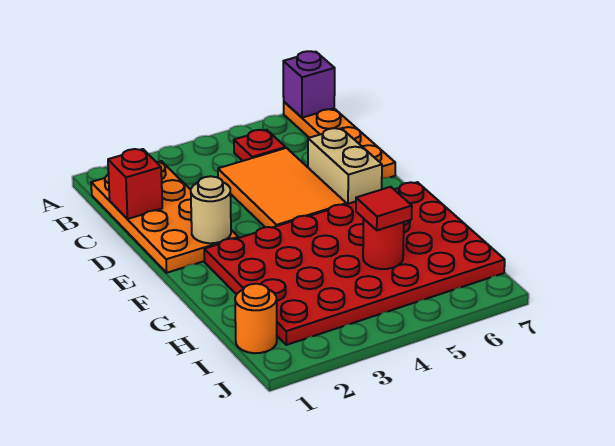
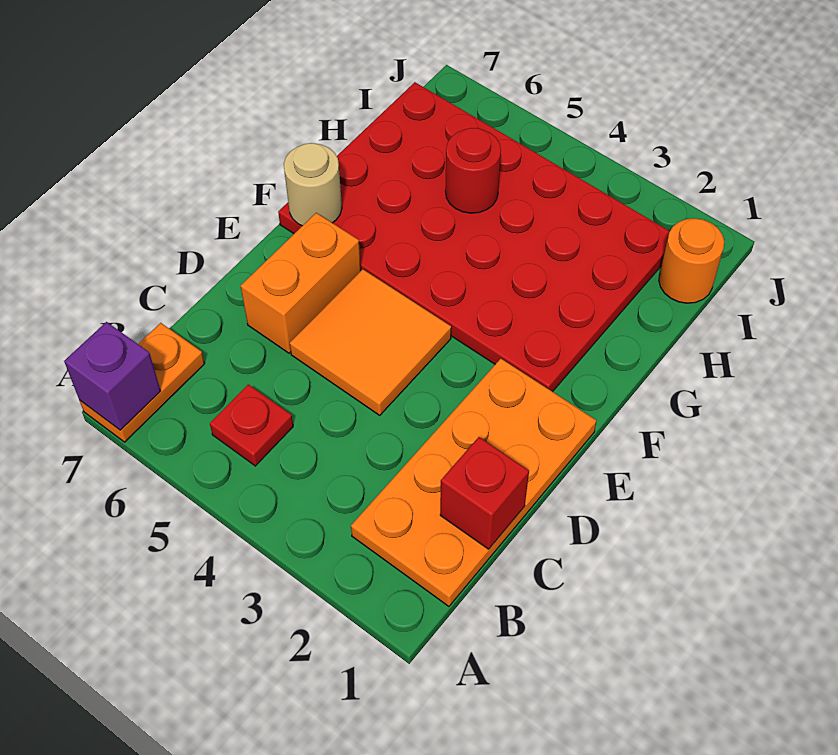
orange plate A7:D7 level 1 -> orange plate A7:B7 level 1
orange tile C4:E5 level 1 -> orange tile D4:E5 level 1
tan brick D6:E6 level 1 -> orange brick D6:E6 level 1
tan round brick E2 level 2 -> tan round brick F7 level 2
red tile H5 level 3 -> none

